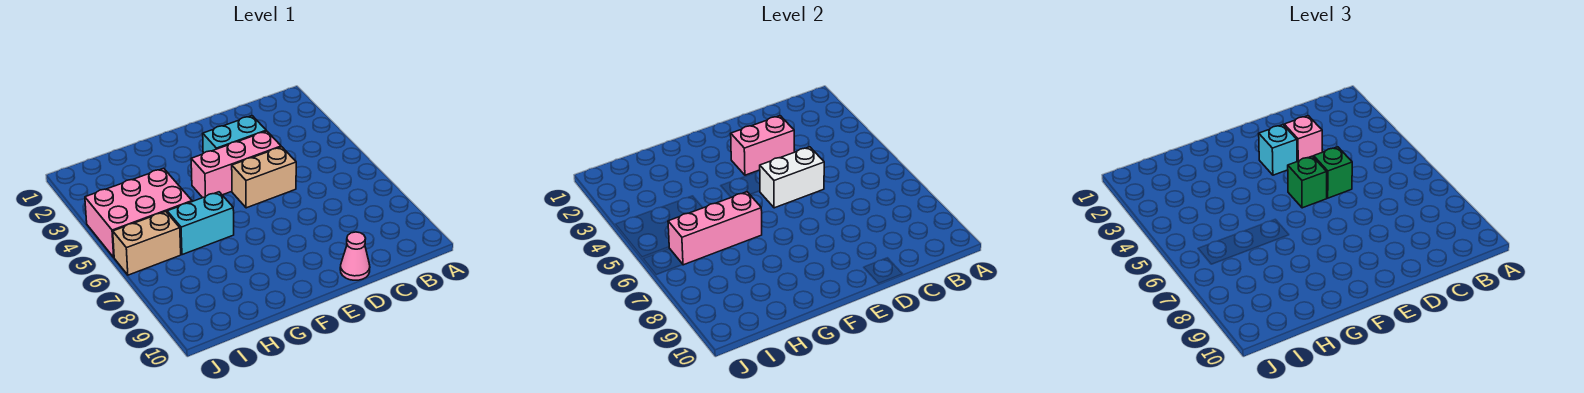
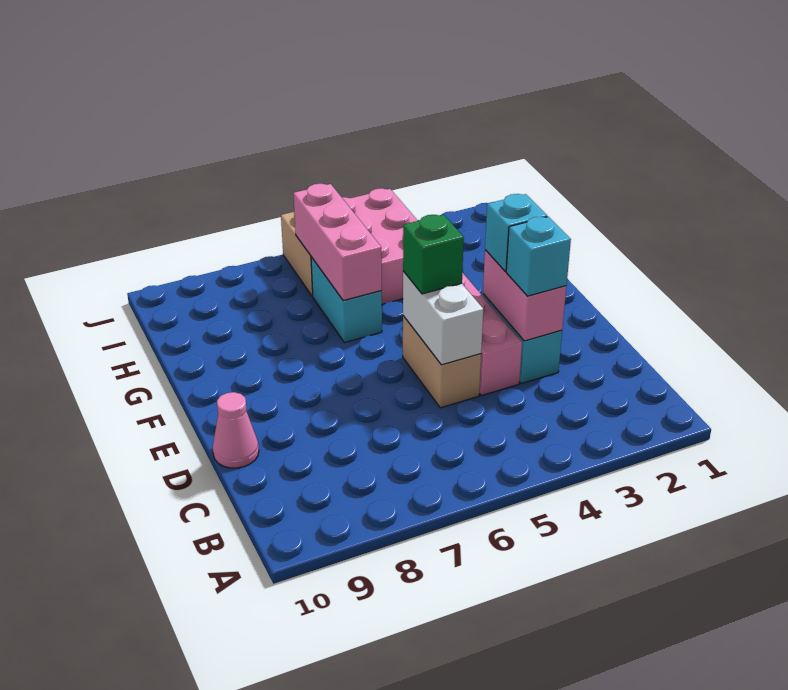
pink brick D3 level 3 -> cyan brick D3 level 3
green brick D5 level 3 -> none

